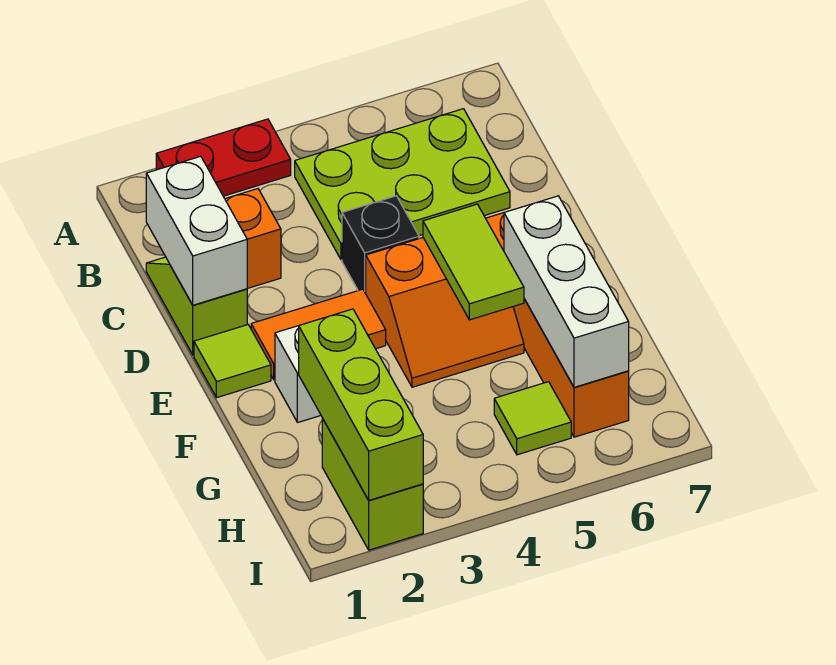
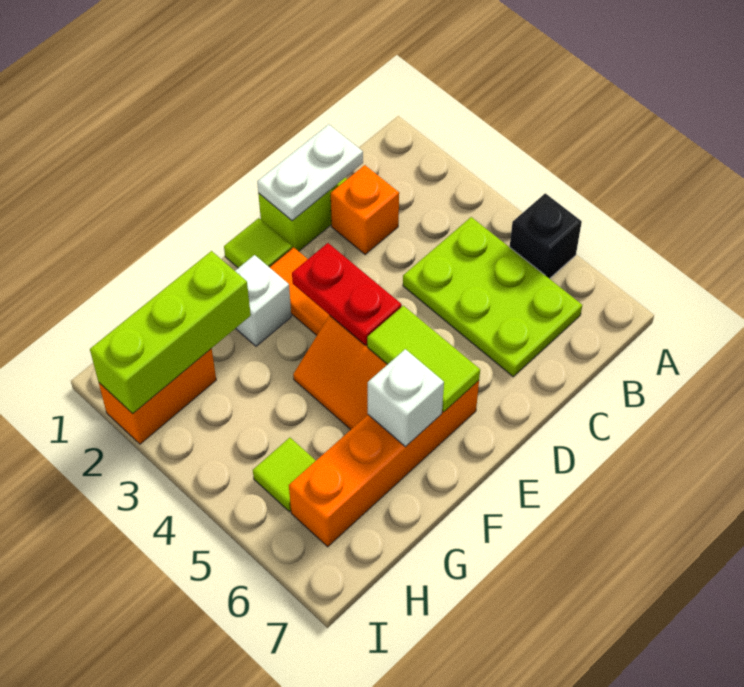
red plate A2:A3 level 1 -> red plate E3:E4 level 2
white brick C1:D1 level 2 -> white plate C1:D1 level 2
black brick D4 level 1 -> black brick A5 level 1
lime tile E5:F5 level 2 -> lime tile E5:E6 level 2
white brick F6:H6 level 2 -> white brick F6 level 2
lime brick H2:I2 level 1 -> orange brick H2:I2 level 1

